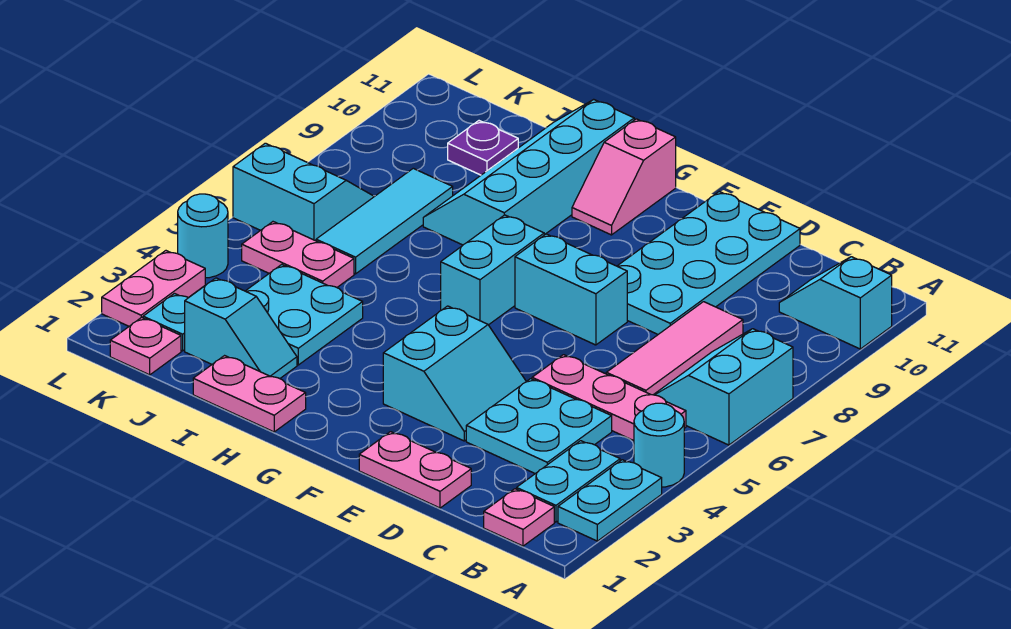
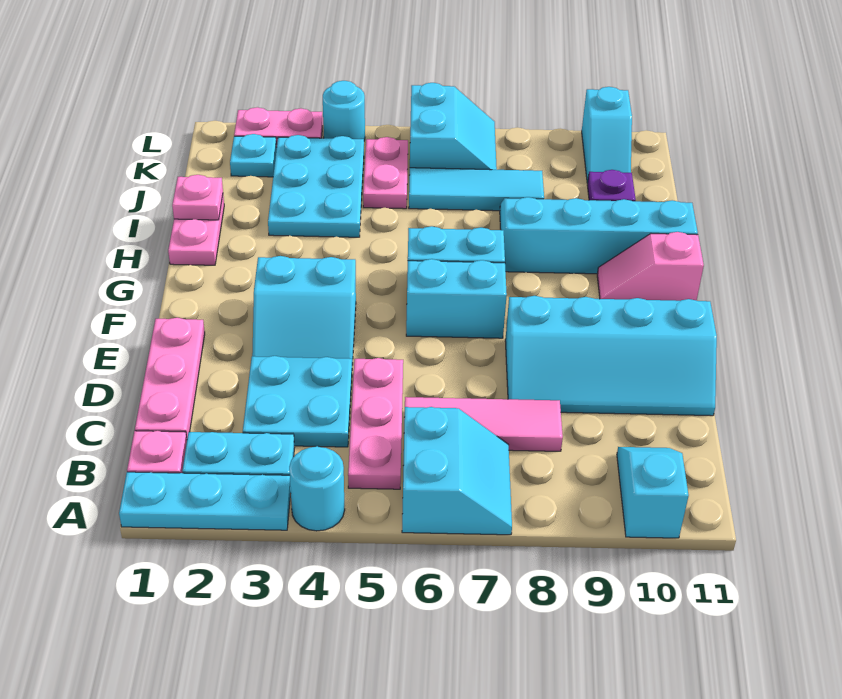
cyan plate A2:A3 level 1 -> cyan plate A1:A3 level 1
cyan slope A6:B7 level 1 top A -> cyan slope A6:B7 level 1 top 6
pink plate D1:E1 level 1 -> pink plate C1:E1 level 1
cyan plate D8:E11 level 1 -> cyan slope D8:E11 level 1 top E
cyan brick E7:F7 level 1 -> cyan brick F6:F7 level 1
cyan slope I2:J2 level 1 top J -> cyan slope K10:L10 level 1 top L
cyan plate I3:J4 level 1 -> cyan plate I3:K4 level 1
pink plate K1 level 1 -> pink plate I1 level 2

